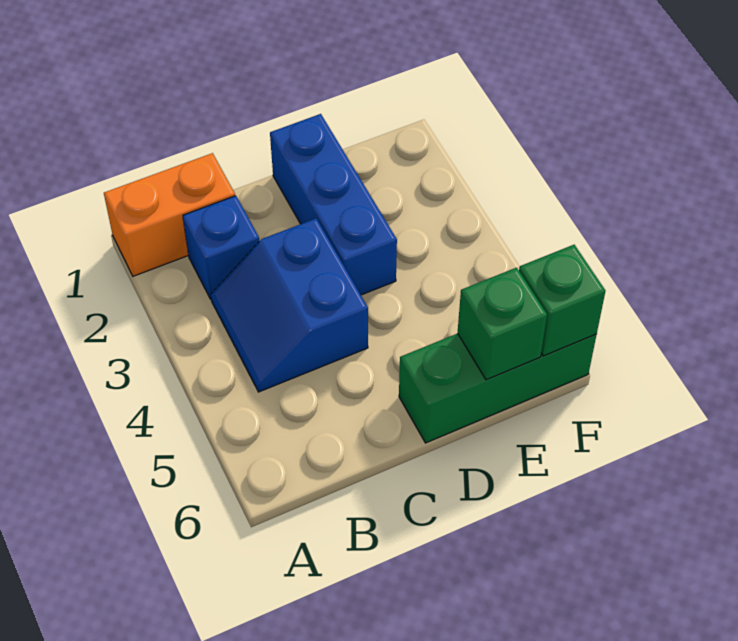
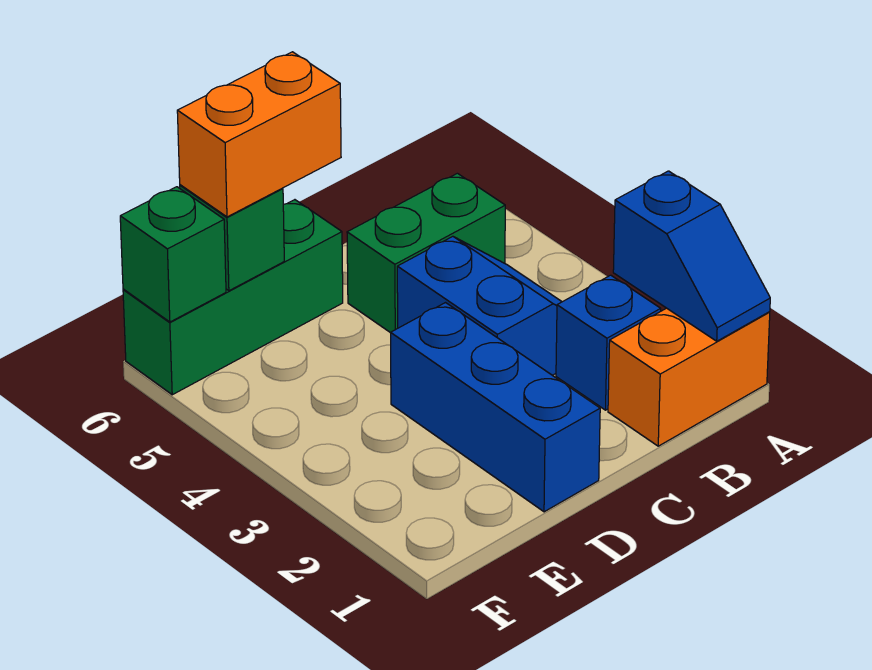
none -> blue slope A1:A2 level 2 top 2
none -> green brick B5:C5 level 1
none -> orange brick D6:E6 level 3

